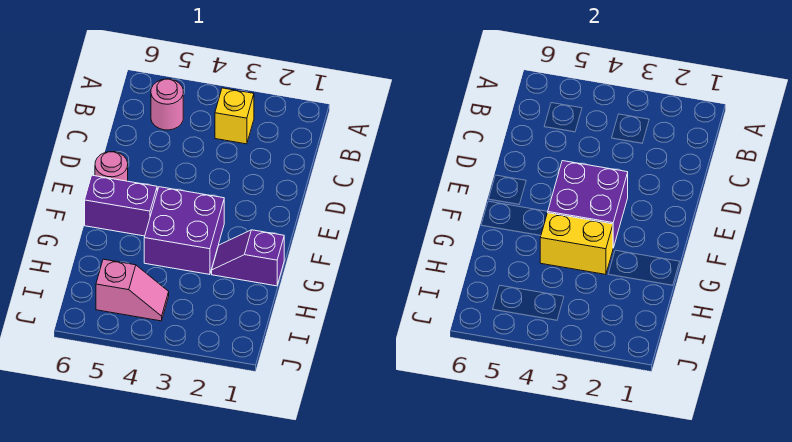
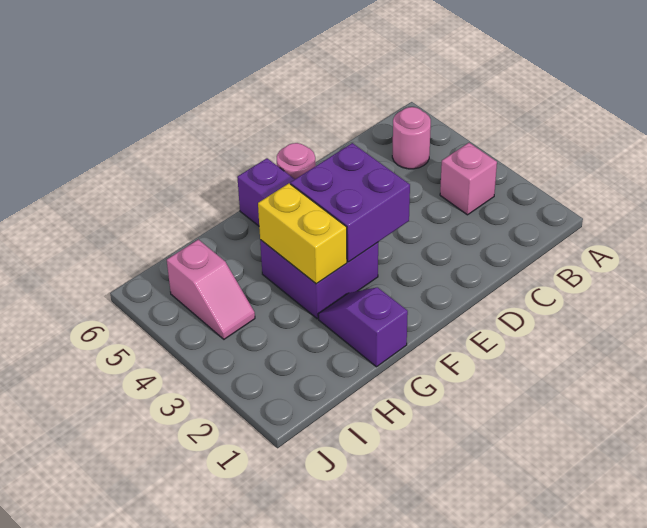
yellow brick B3 level 1 -> pink brick B3 level 1

